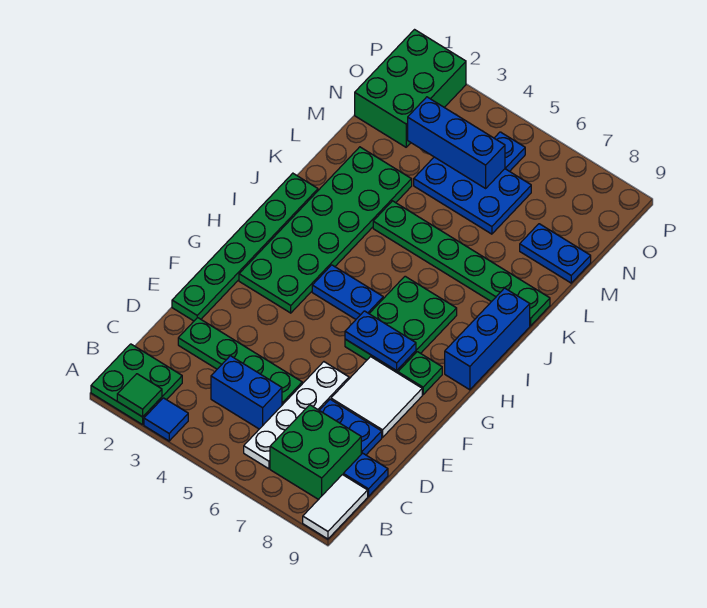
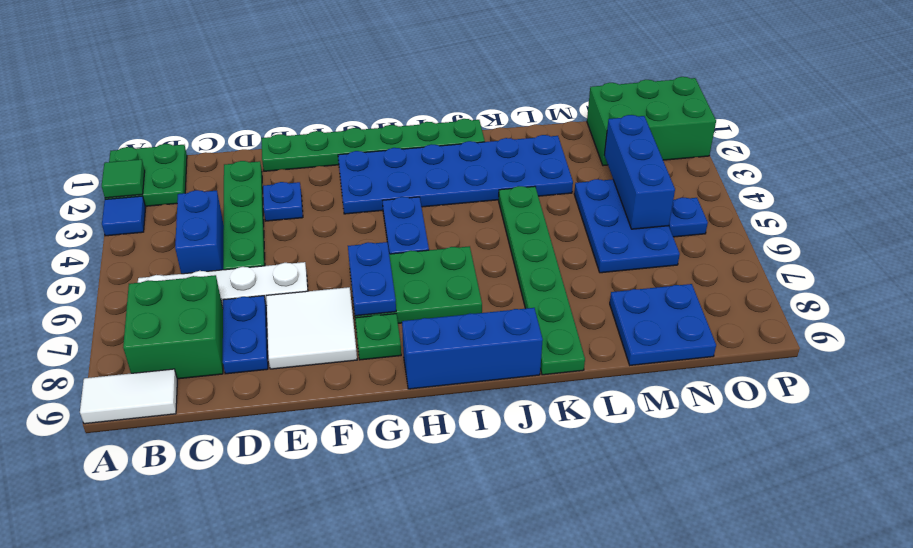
blue plate C9 level 1 -> blue plate E3 level 1
green plate G2:L3 level 1 -> blue plate G2:L3 level 1
blue plate M8:M9 level 1 -> blue plate M8:N9 level 1

